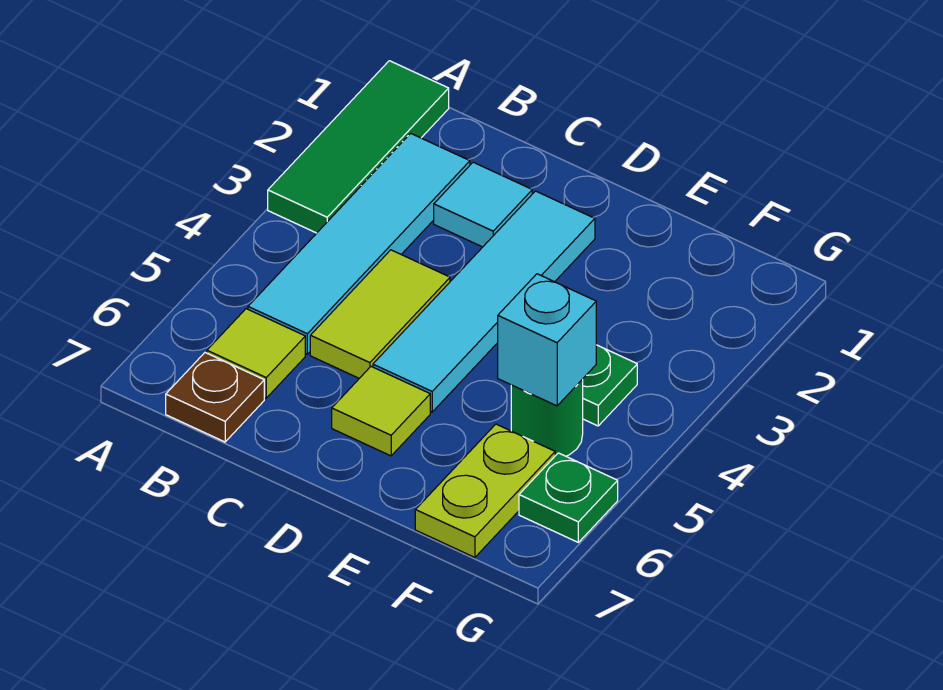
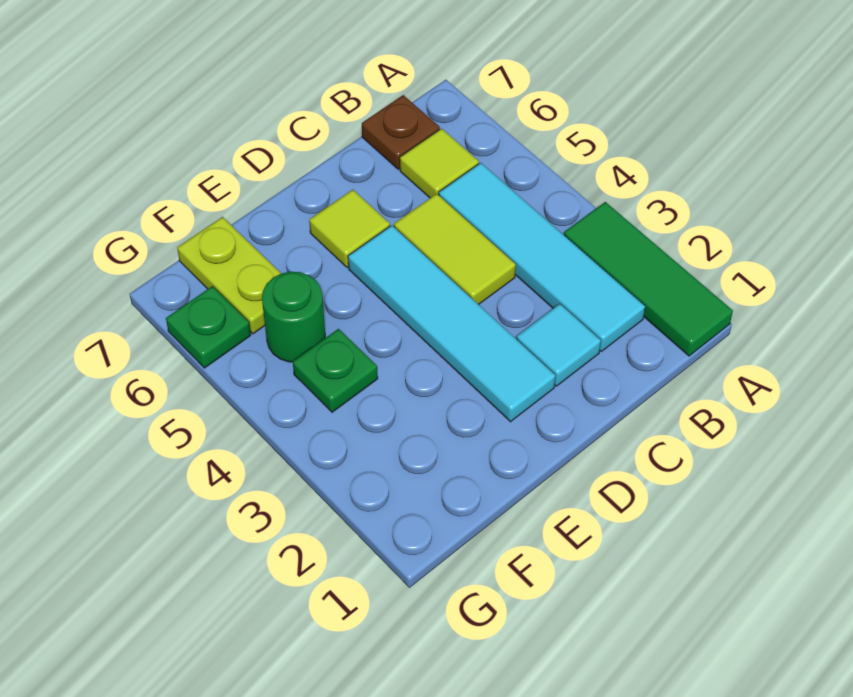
cyan brick F5 level 2 -> none

